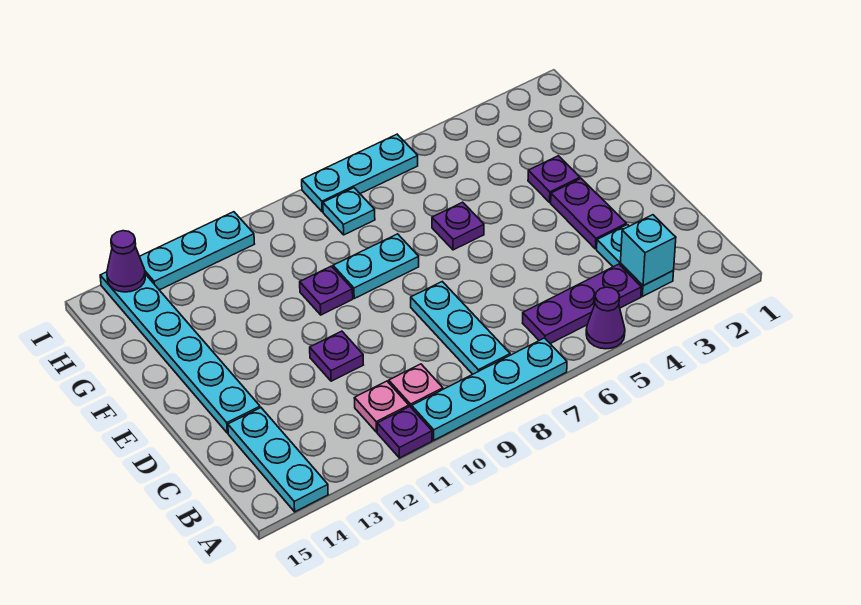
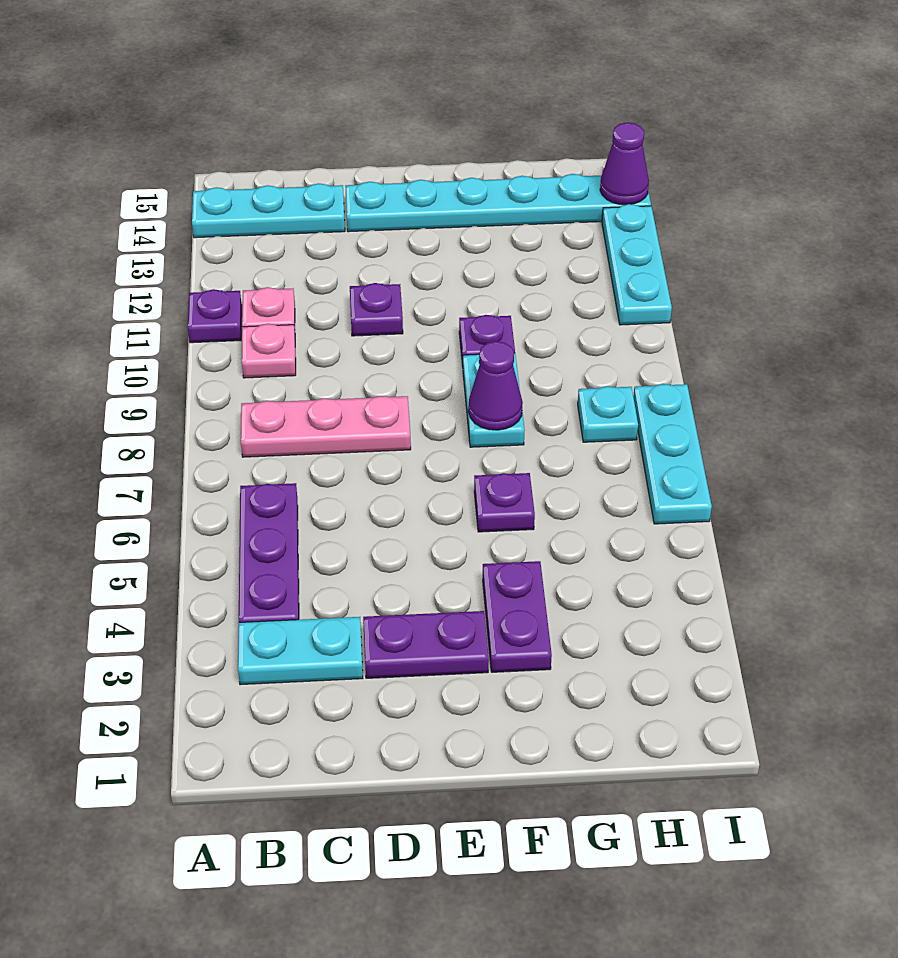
purple cone A5 level 1 -> purple cone F8 level 2
cyan plate A7:A10 level 1 -> none
cyan brick B3 level 2 -> none
cyan plate B8:D8 level 1 -> pink plate B8:D8 level 1
purple plate F3 level 1 -> purple plate F3:F4 level 1

